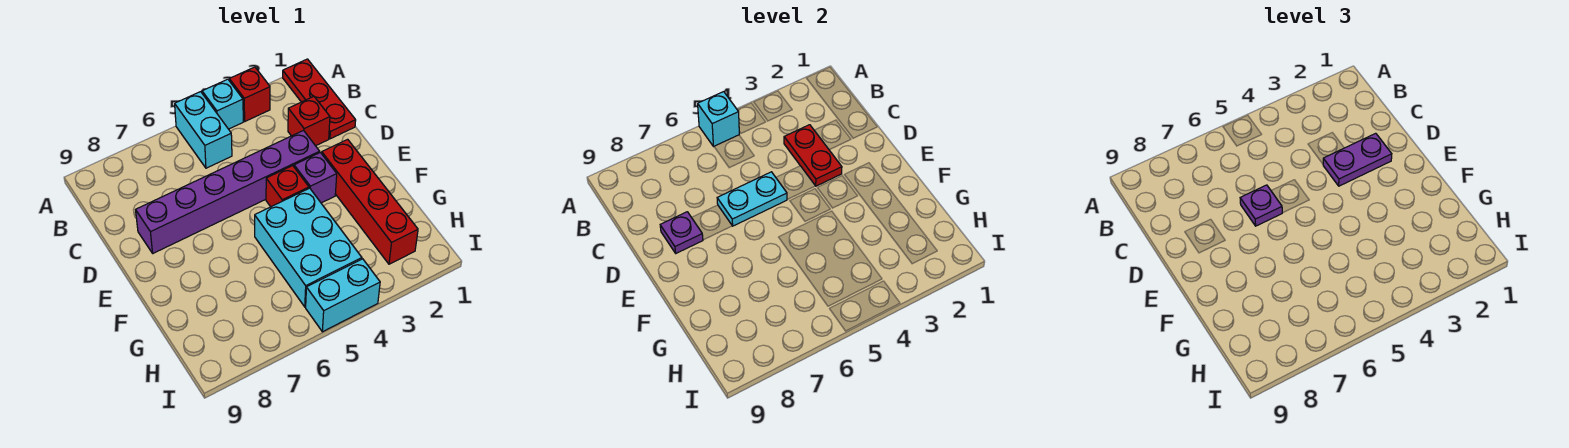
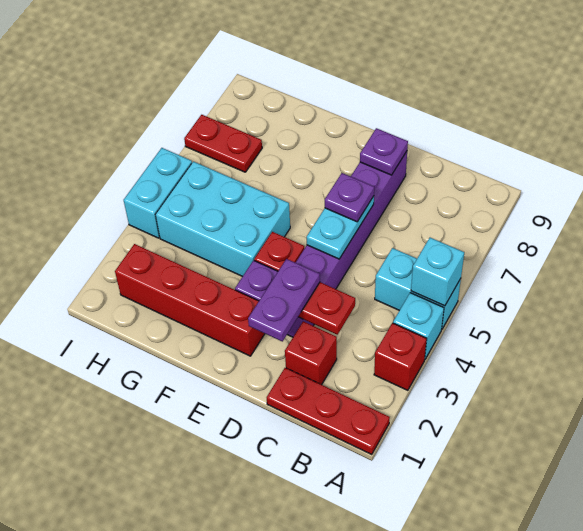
none -> red plate H7:I7 level 1

